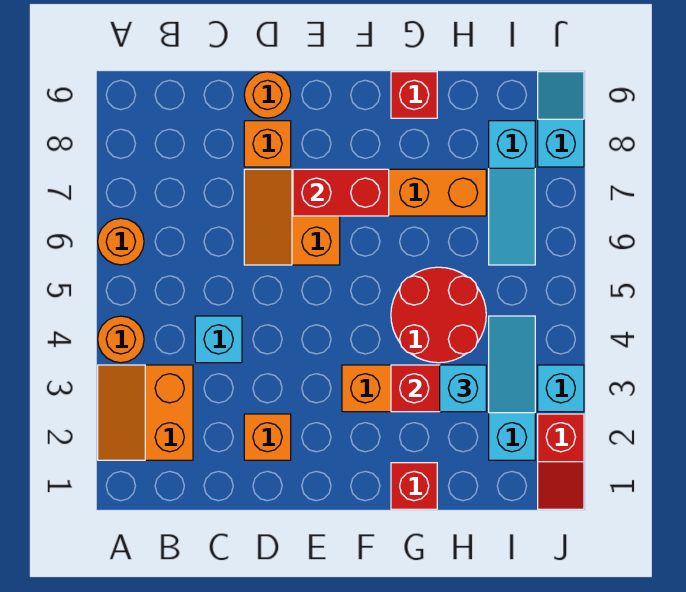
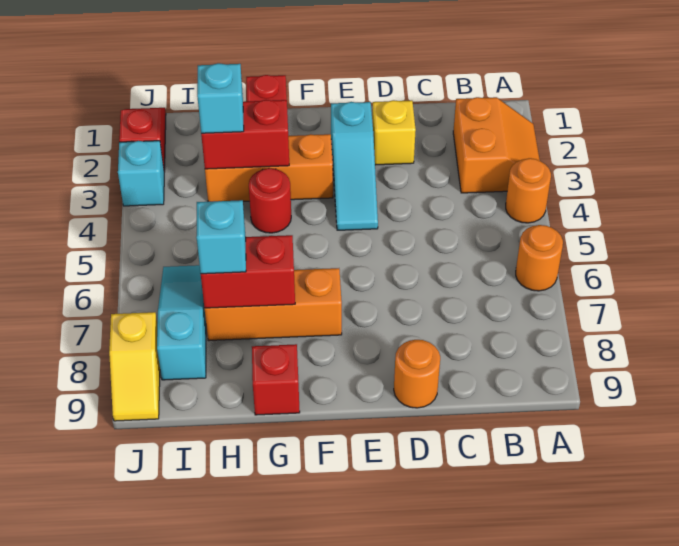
cyan brick C4 level 1 -> cyan brick H7 level 3
orange brick D2 level 1 -> yellow brick D2 level 1
orange slope D6:E7 level 1 top E -> none
orange brick D8 level 1 -> none
red brick E7:F7 level 2 -> red brick G7:H7 level 2
red round brick G4:H5 level 1 -> red round brick G4 level 1
cyan slope I2:I4 level 1 top 2 -> cyan slope E2:E4 level 1 top 2
cyan slope J8:J9 level 1 top 8 -> yellow slope J8:J9 level 1 top 8

